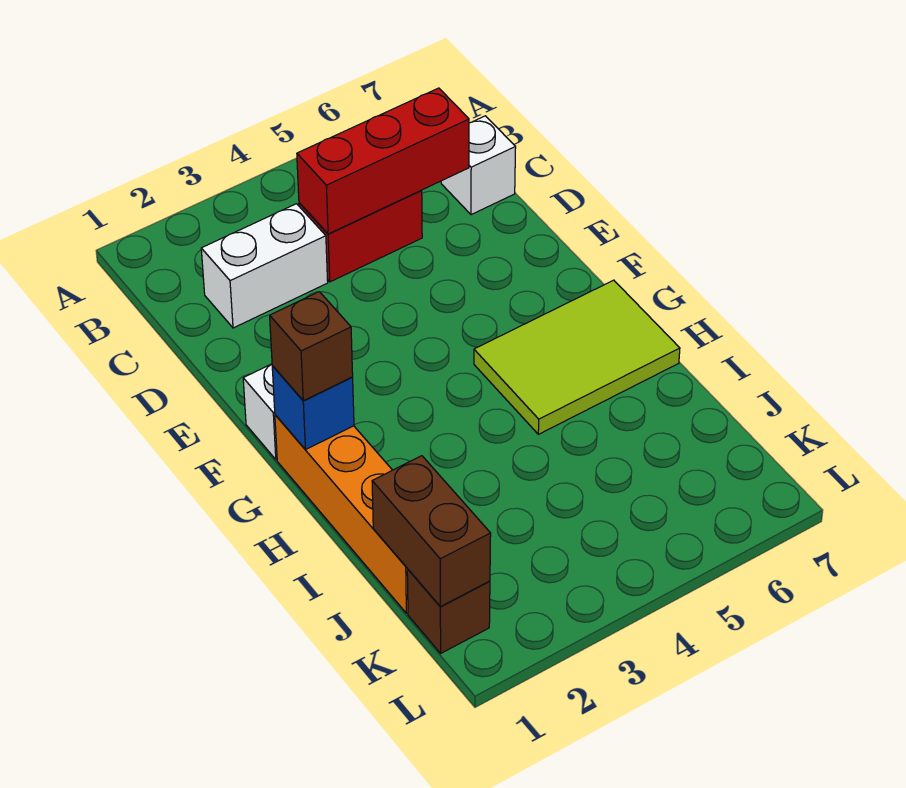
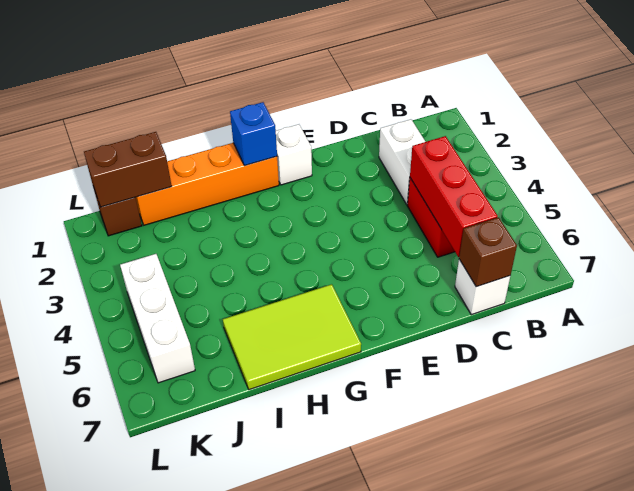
brown brick G1 level 3 -> brown brick C7 level 2
lime tile G5:H7 level 1 -> lime tile G6:I7 level 1
none -> white brick K4:K6 level 1

